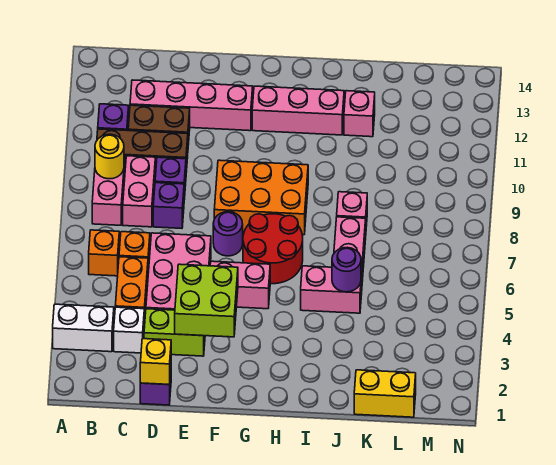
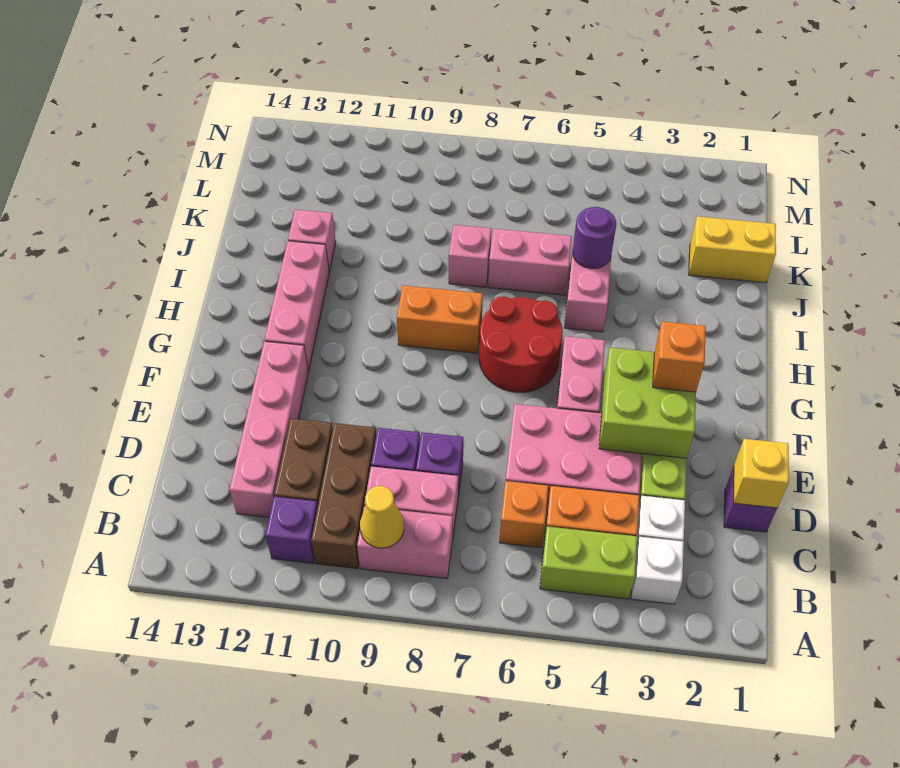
white brick A3:B3 level 1 -> white brick B3 level 1
none -> lime brick B4:B5 level 1
orange brick B6 level 1 -> orange brick F3 level 3
yellow round brick B9 level 2 -> yellow cone B9 level 2
purple round brick F7 level 1 -> none
orange brick F8:H9 level 1 -> orange brick H8:H9 level 1
yellow brick K1:L1 level 1 -> yellow brick K1:K2 level 1

